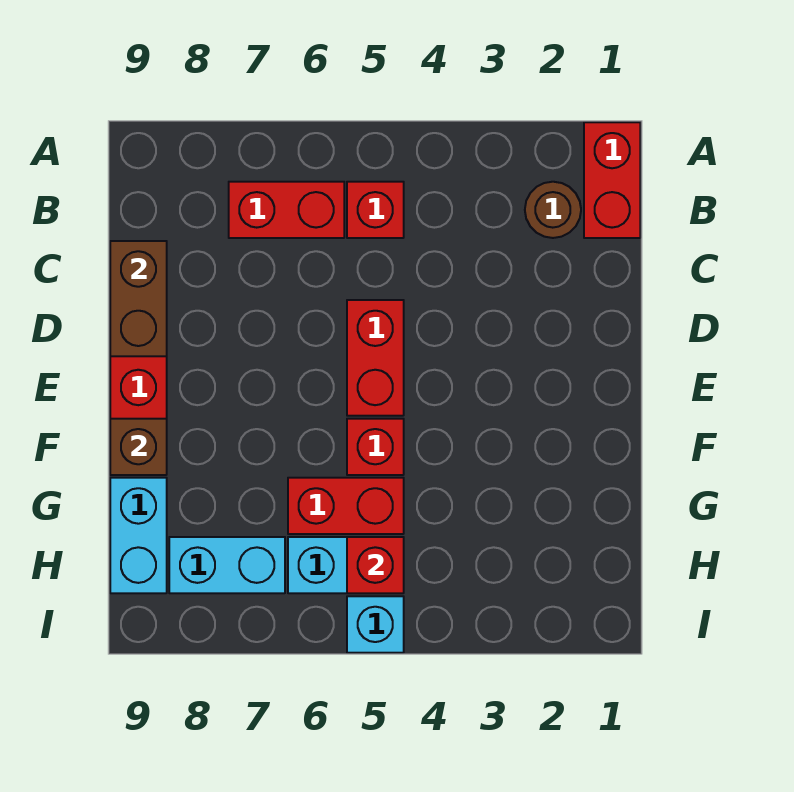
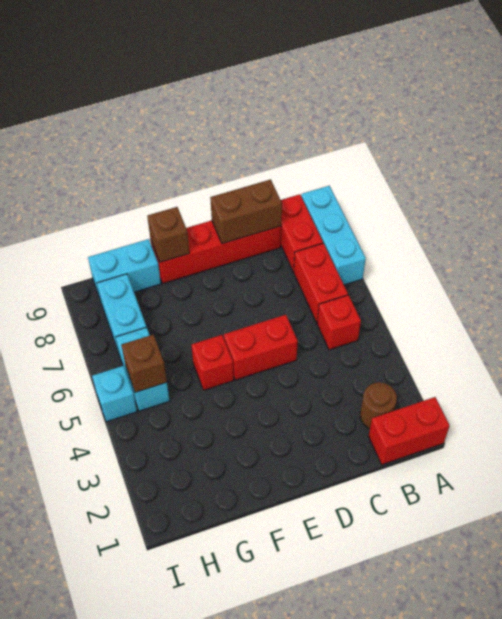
none -> cyan brick A7:A9 level 1
red brick G5:G6 level 1 -> red brick B8:B9 level 1
red brick H5 level 2 -> brown brick H5 level 2

